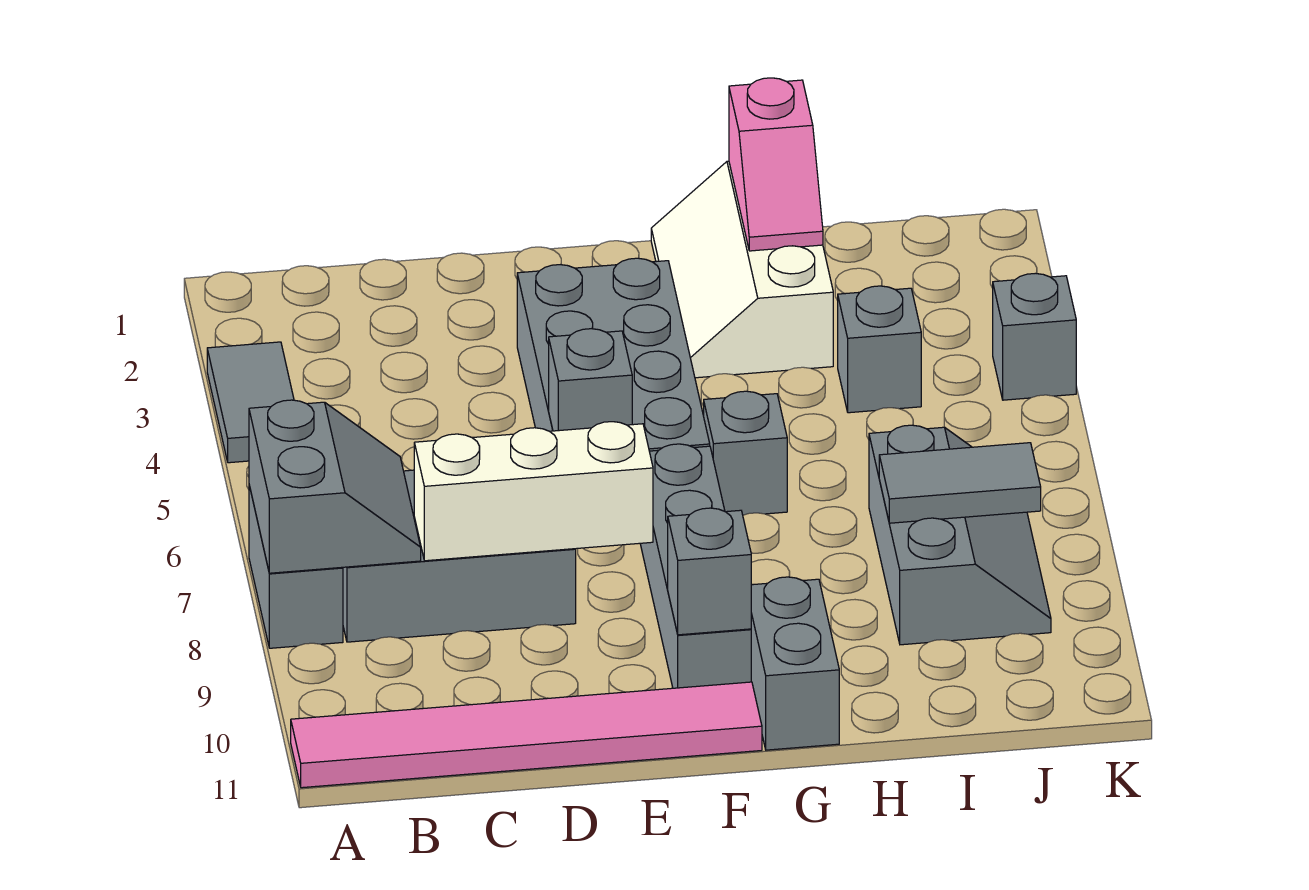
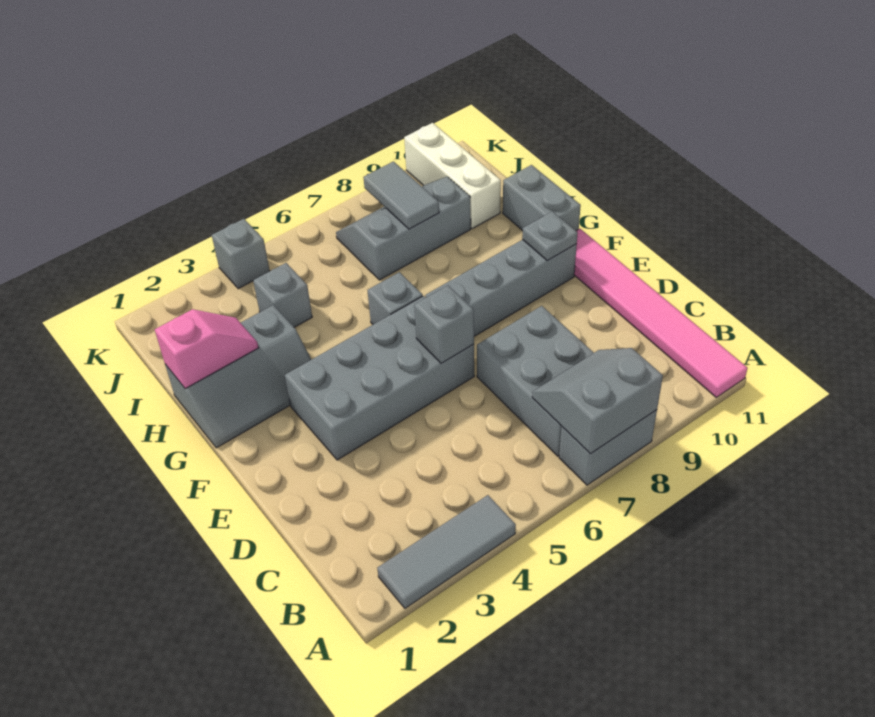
grey tile A3:A4 level 1 -> grey tile A2:A4 level 1
white brick C8:E8 level 2 -> white brick I10:K10 level 1
grey brick F10 level 2 -> grey plate F10 level 2
white slope G1:H3 level 1 top H -> grey slope G1:H3 level 1 top H
grey brick G10:G11 level 1 -> grey brick G11:H11 level 1

